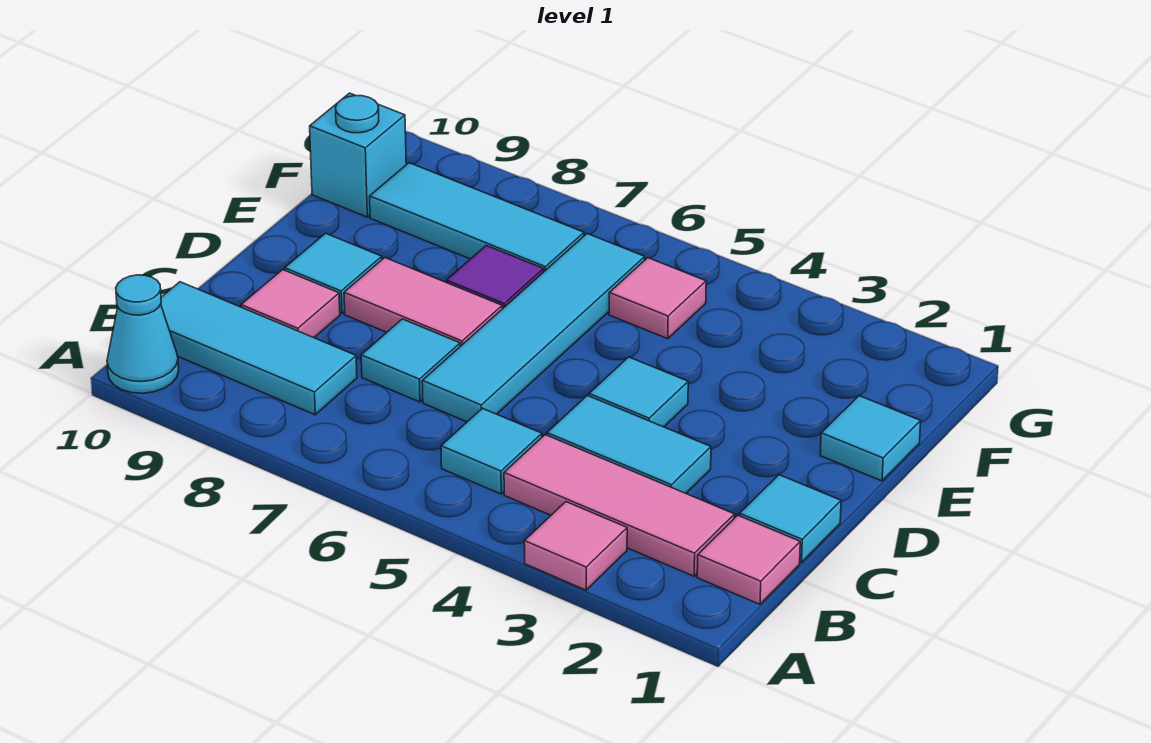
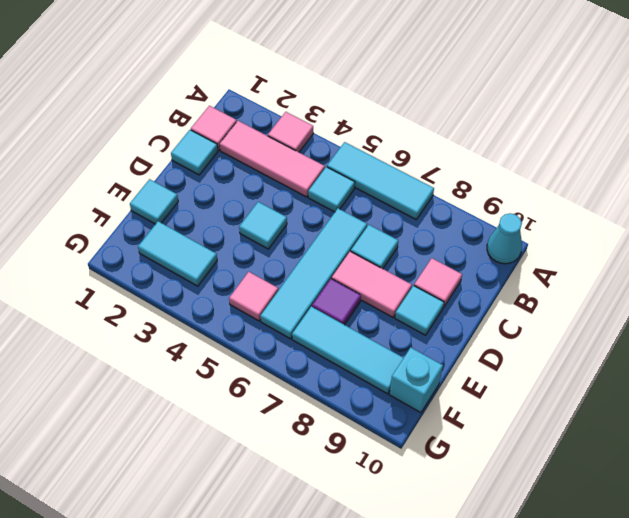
cyan tile B8:B10 level 1 -> cyan tile A5:A7 level 1
cyan tile C3:C4 level 1 -> cyan tile F2:F3 level 1

